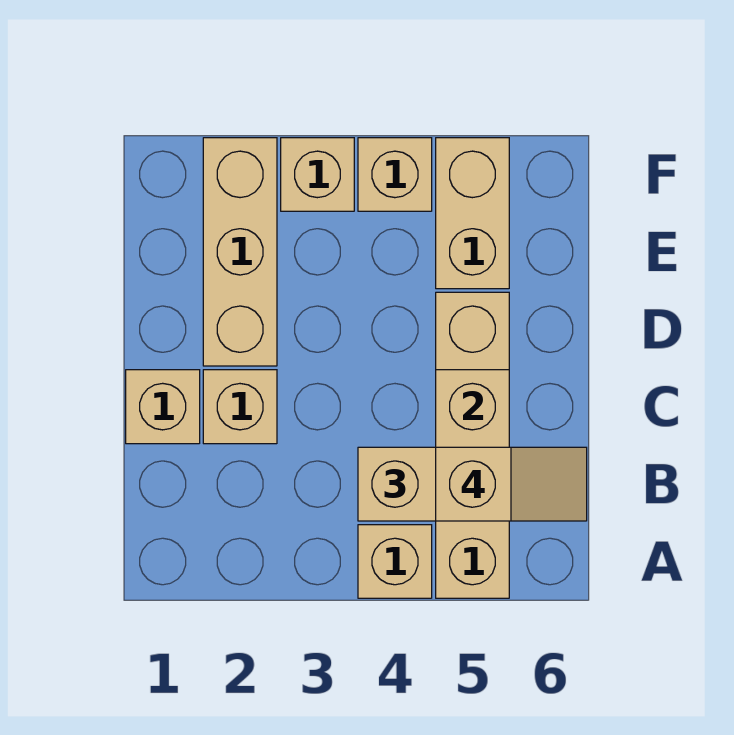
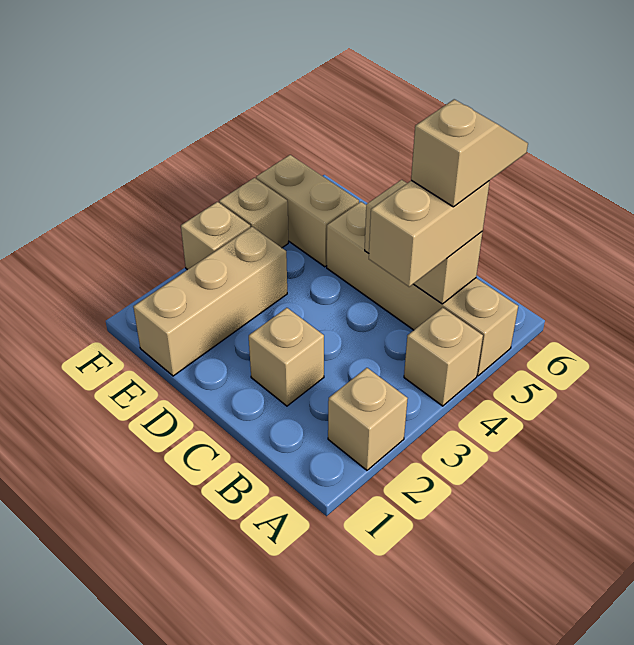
tan brick C1 level 1 -> tan brick A2 level 1
tan brick D2:F2 level 1 -> tan brick E1:E3 level 1

